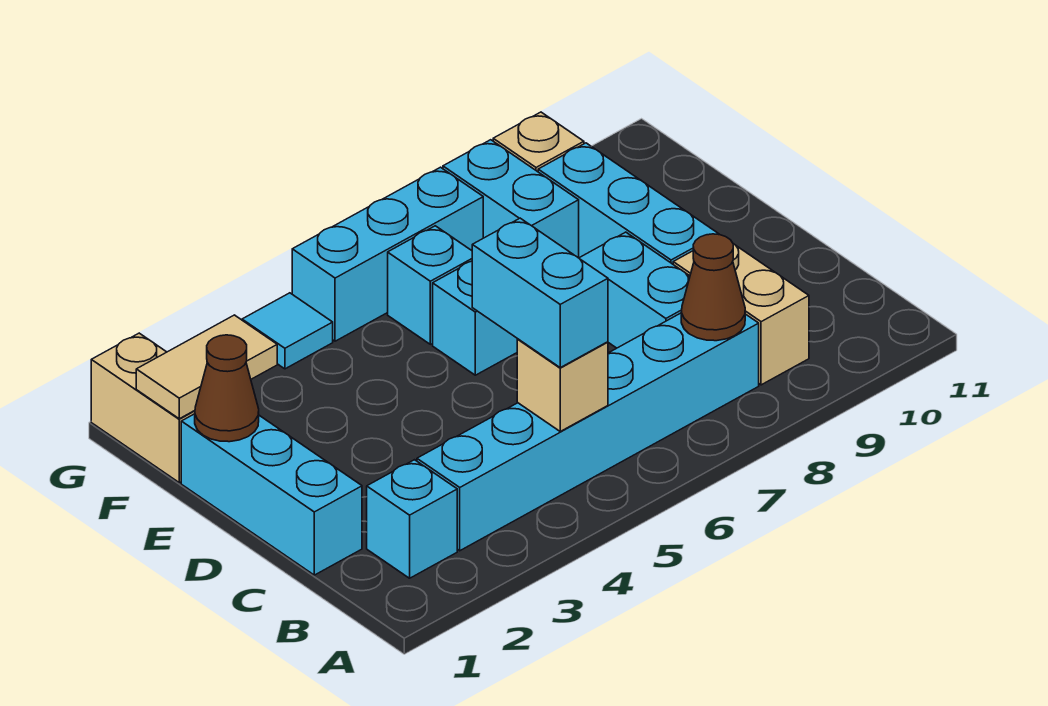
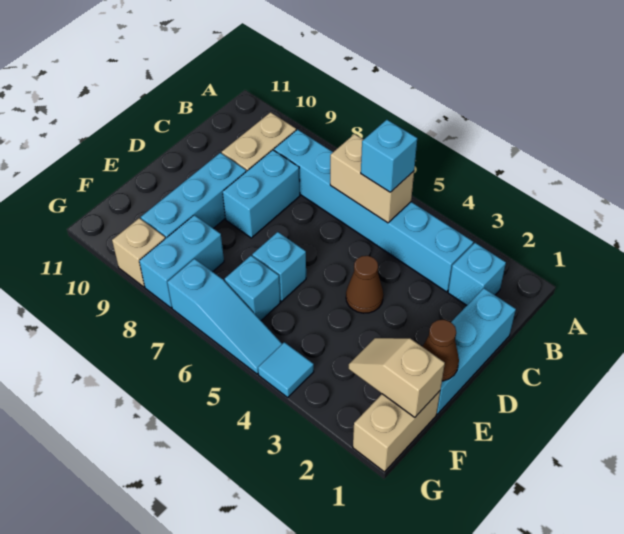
tan brick B5 level 2 -> tan brick B5:B6 level 2
cyan brick B5:C5 level 3 -> cyan brick B5 level 3
brown cone B8 level 2 -> brown cone D4 level 1
tan tile F1:F2 level 2 -> tan slope F1:F2 level 2 top 1
cyan brick G5:G7 level 1 -> cyan slope G5:G7 level 1 top 7

